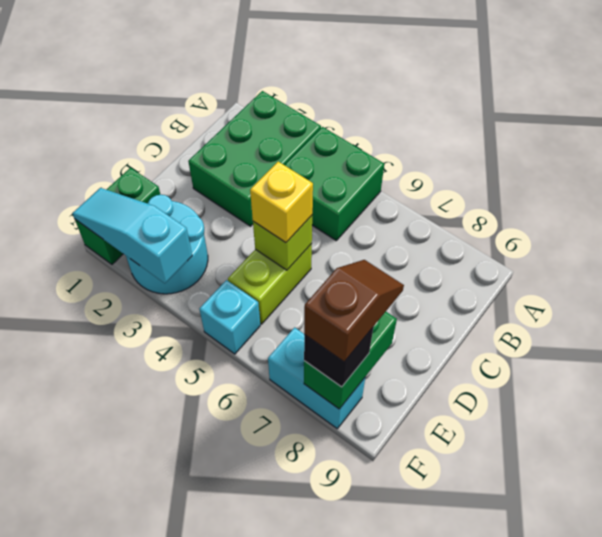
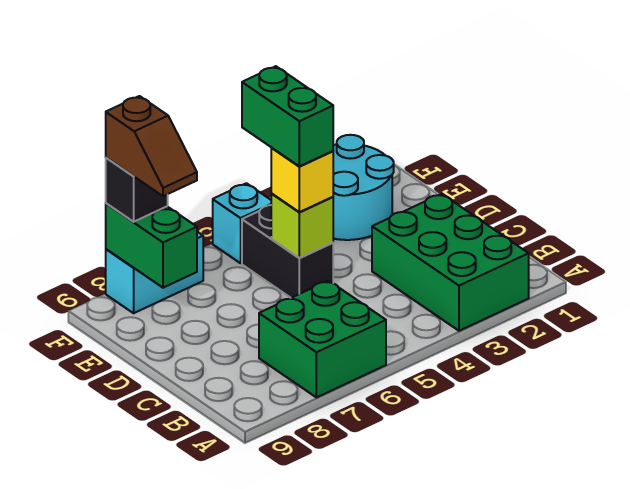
green brick A4:B5 level 1 -> green brick A6:B7 level 1
lime brick D5:E5 level 1 -> black brick D5:E5 level 1
green brick E1:F1 level 1 -> green brick D5:E5 level 4
cyan slope F1:F3 level 2 top 3 -> none

